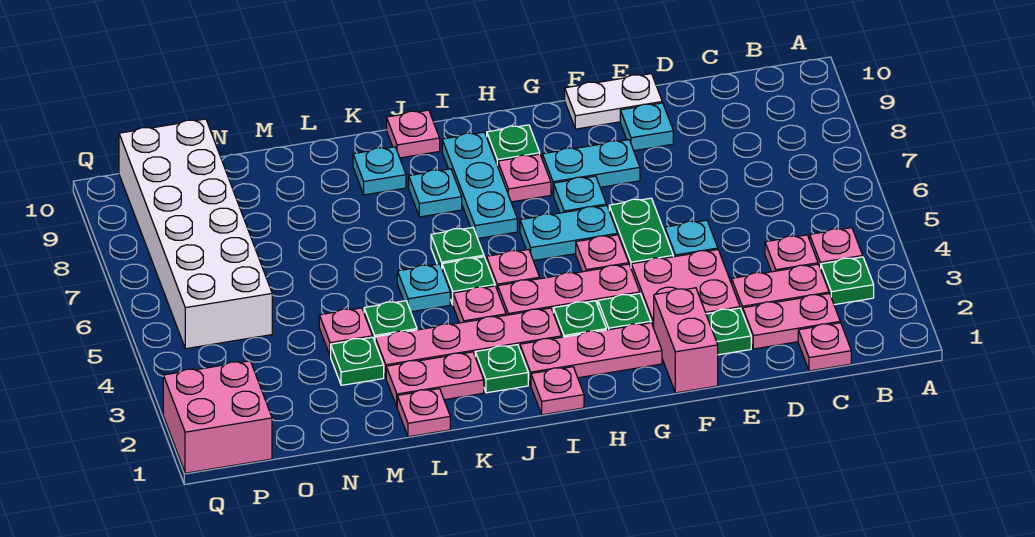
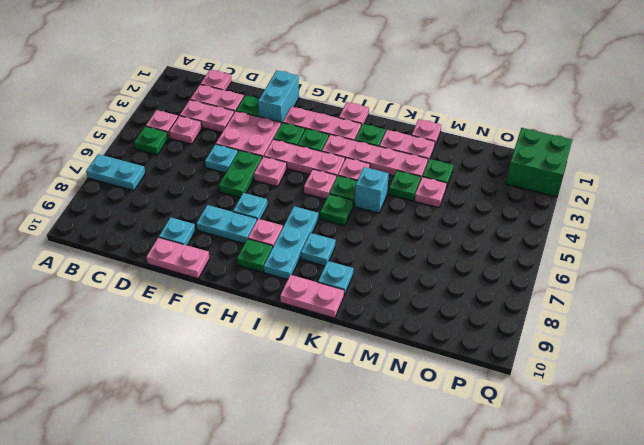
green plate B3 level 1 -> green plate B5 level 1
white plate E10:F10 level 1 -> pink plate E10:F10 level 1
pink brick F1:F2 level 1 -> cyan brick F1:F2 level 1
cyan plate G6:H6 level 1 -> cyan plate A7:B7 level 1
pink plate J10 level 1 -> pink plate J10:K10 level 1
cyan plate K5 level 1 -> cyan brick K5 level 1
white brick O5:P10 level 1 -> none
pink brick P1:Q2 level 1 -> green brick P1:Q2 level 1

